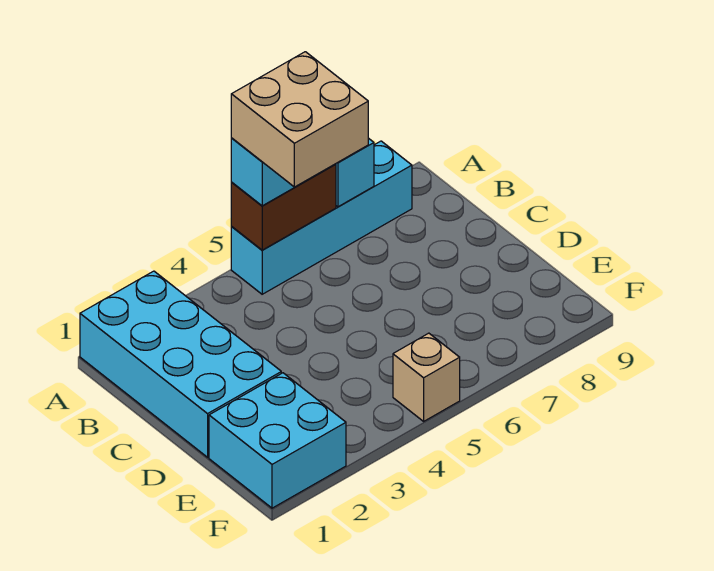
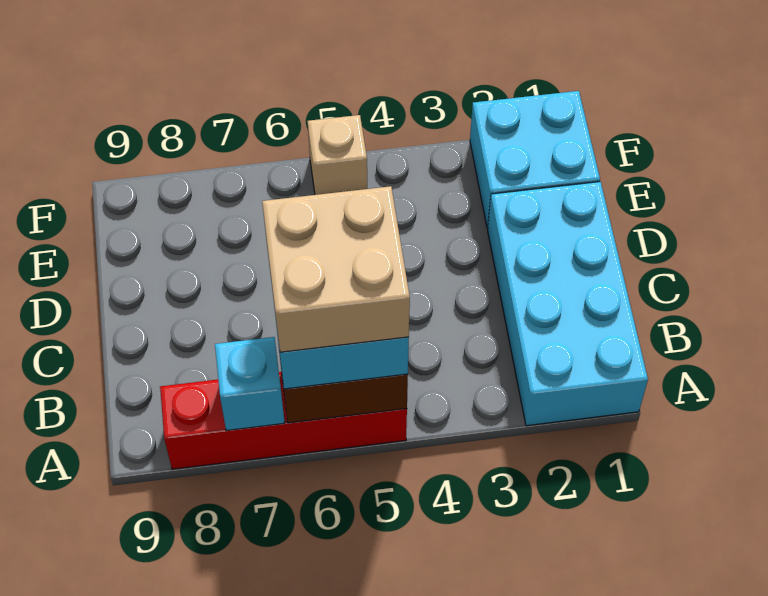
cyan brick A5:A8 level 1 -> red brick A5:A8 level 1

